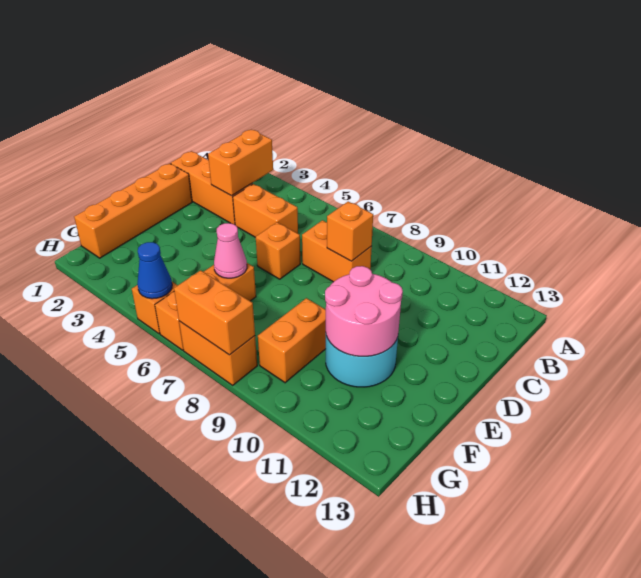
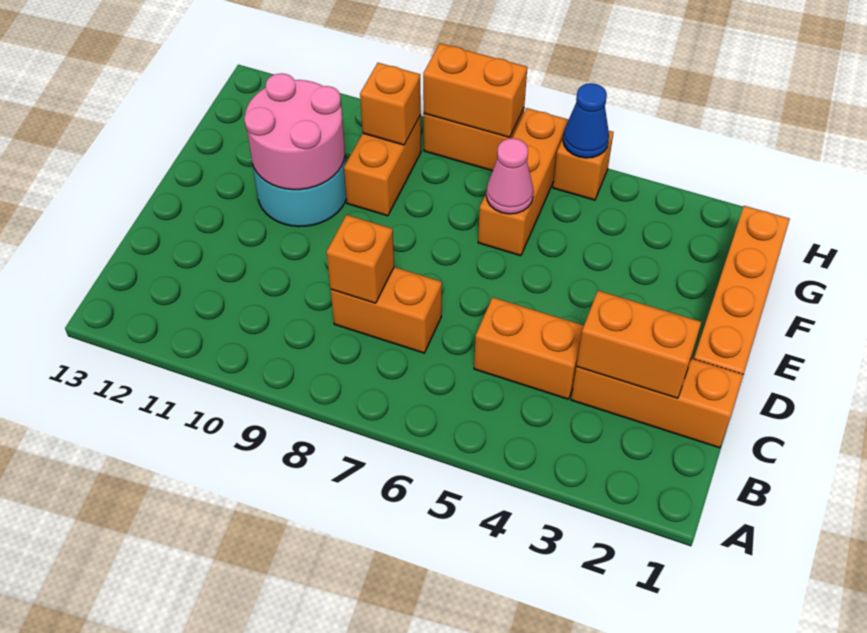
orange brick B3:C3 level 2 -> orange brick C2:C3 level 2
orange brick D6 level 1 -> orange brick G9 level 2

